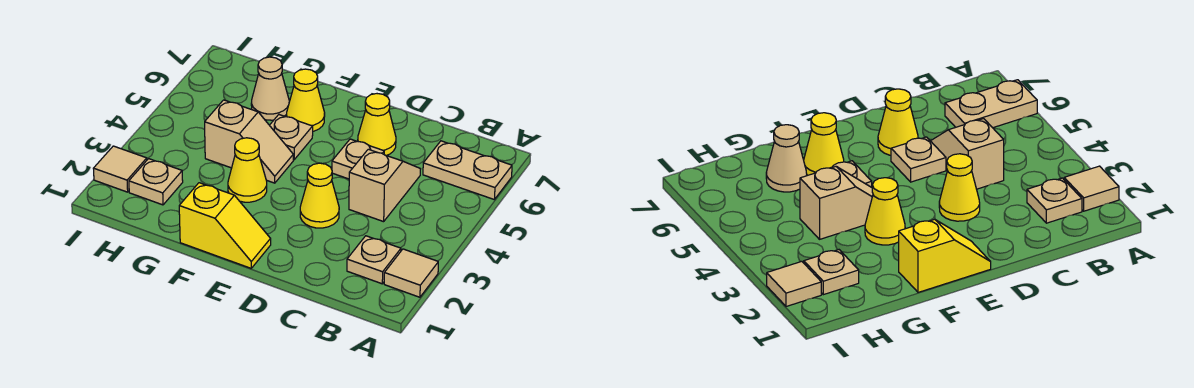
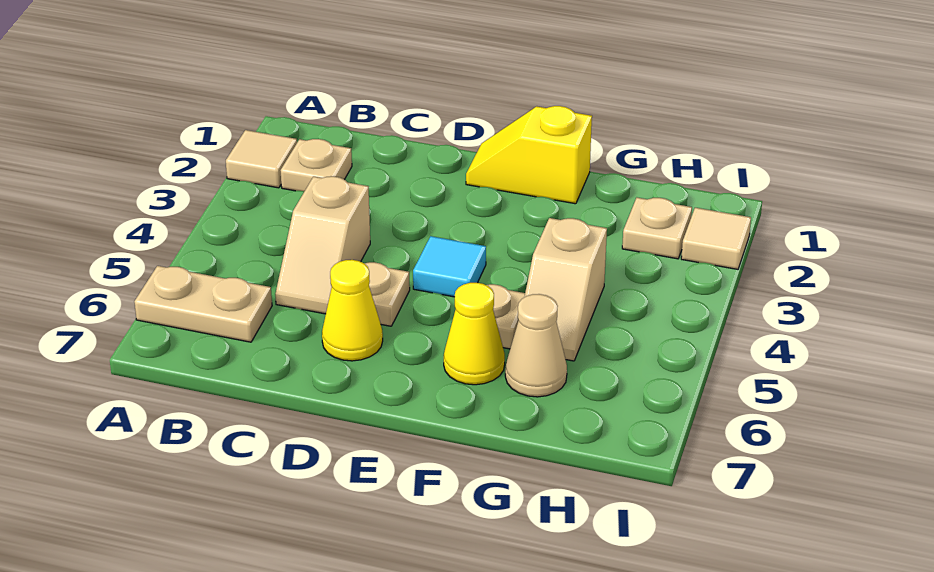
yellow cone D3 level 1 -> none
none -> cyan tile E4 level 1
yellow cone F3 level 1 -> none
tan slope F4:G4 level 1 top G -> tan slope G4:G5 level 1 top 4

